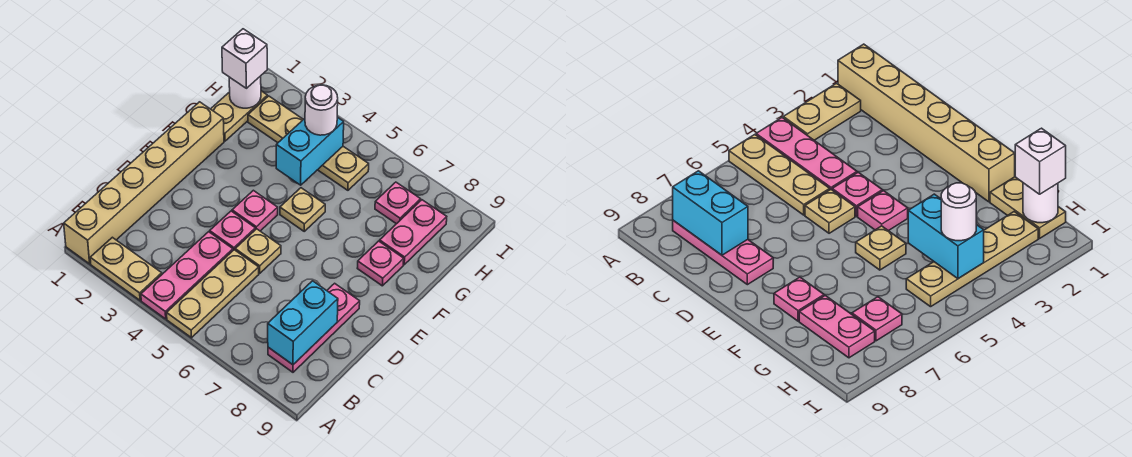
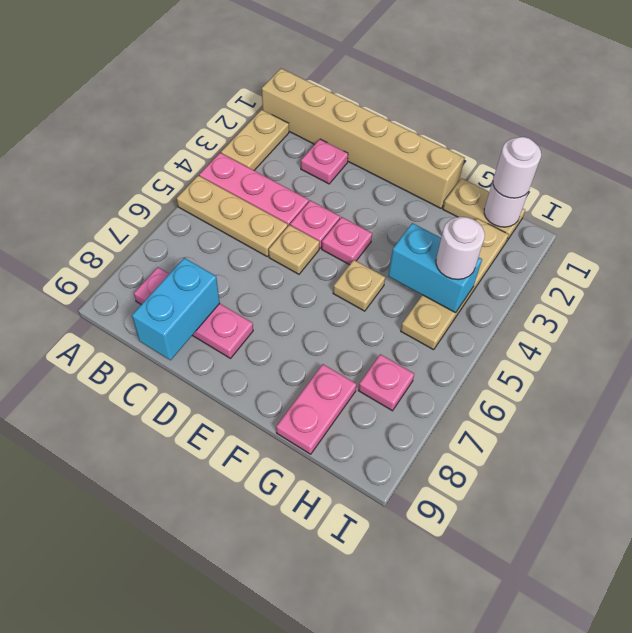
cyan brick B8:C8 level 2 -> cyan brick C8:C9 level 2
pink plate F8 level 1 -> pink plate C2 level 1
pink plate G8:H8 level 1 -> pink plate G8:G9 level 1
white brick H1 level 3 -> white round brick H1 level 3

